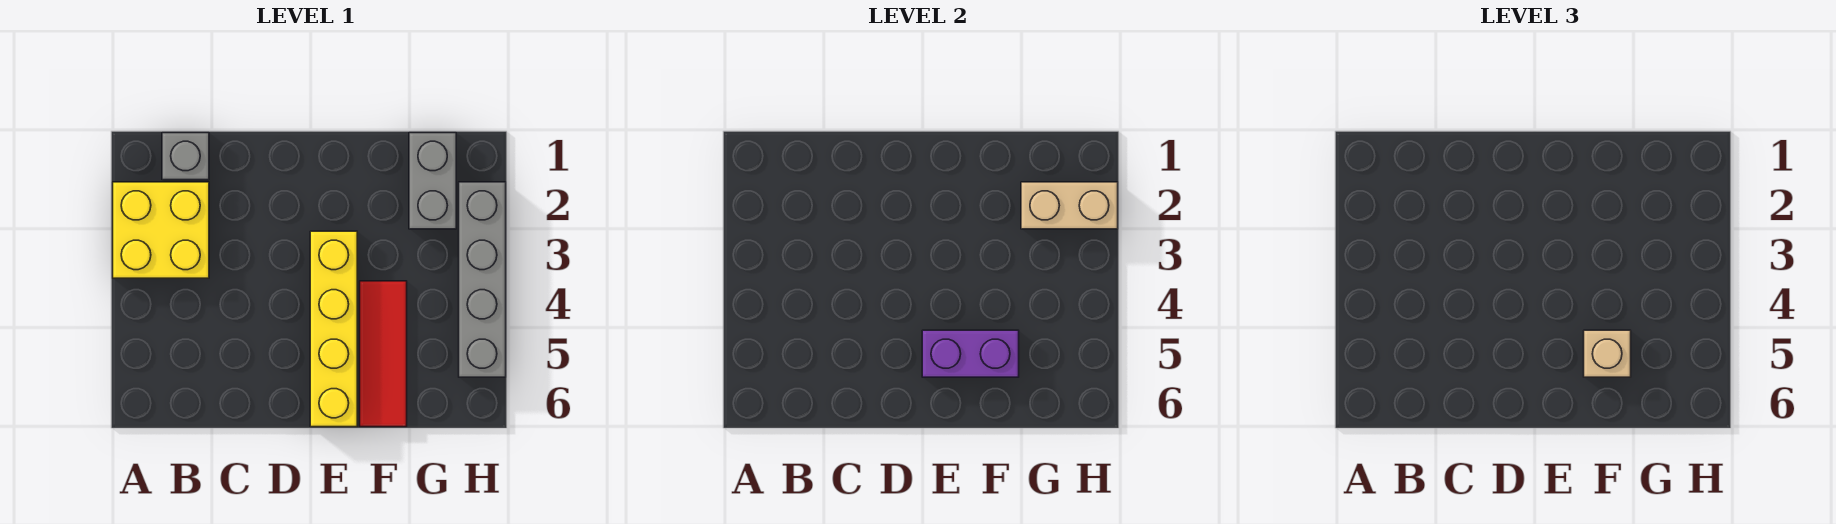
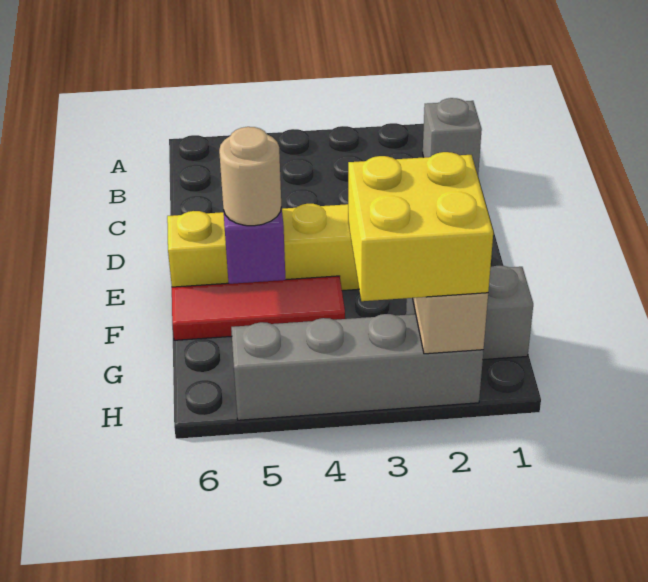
yellow brick A2:B3 level 1 -> yellow brick G2:H3 level 3
tan brick F5 level 3 -> tan round brick F5 level 3

